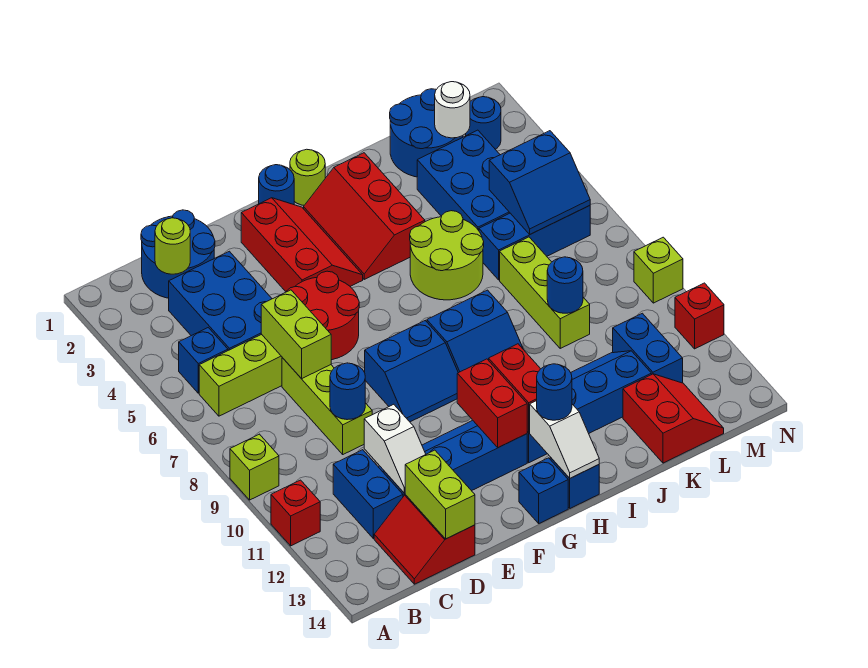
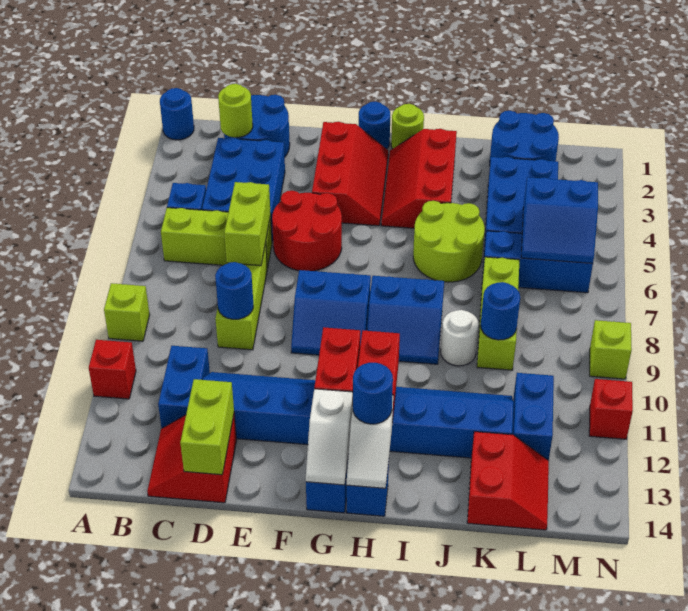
white slope D11:D12 level 2 top 11 -> white slope G13:G14 level 2 top 13
white round brick L2 level 2 -> white round brick J9 level 1
blue round brick M2 level 1 -> blue round brick A1 level 1

